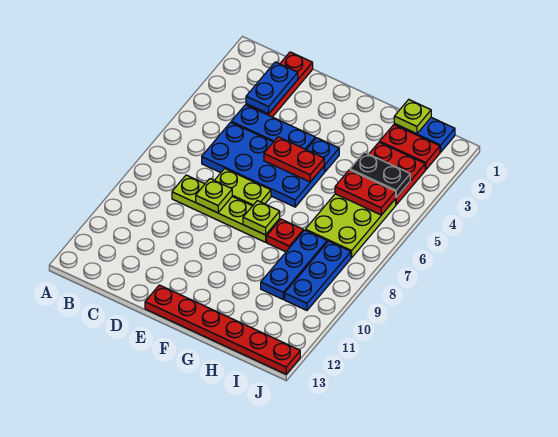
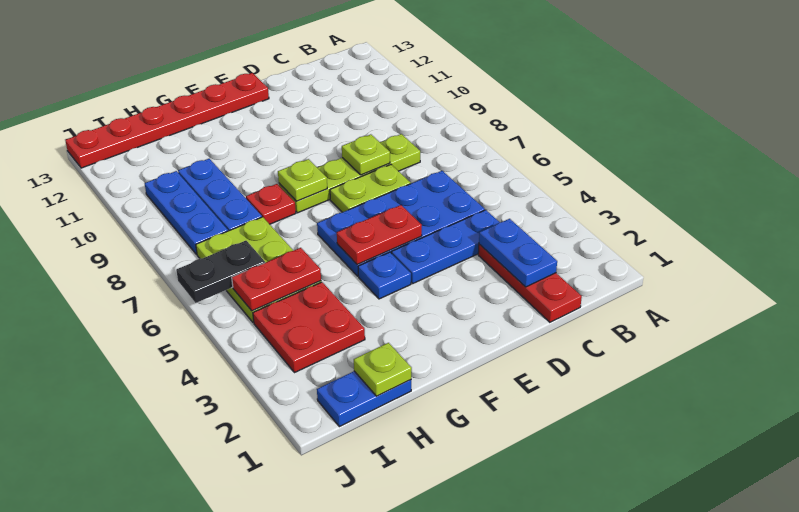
red plate H2:I2 level 1 -> none
black plate H4:I4 level 2 -> black plate I6:J6 level 2

